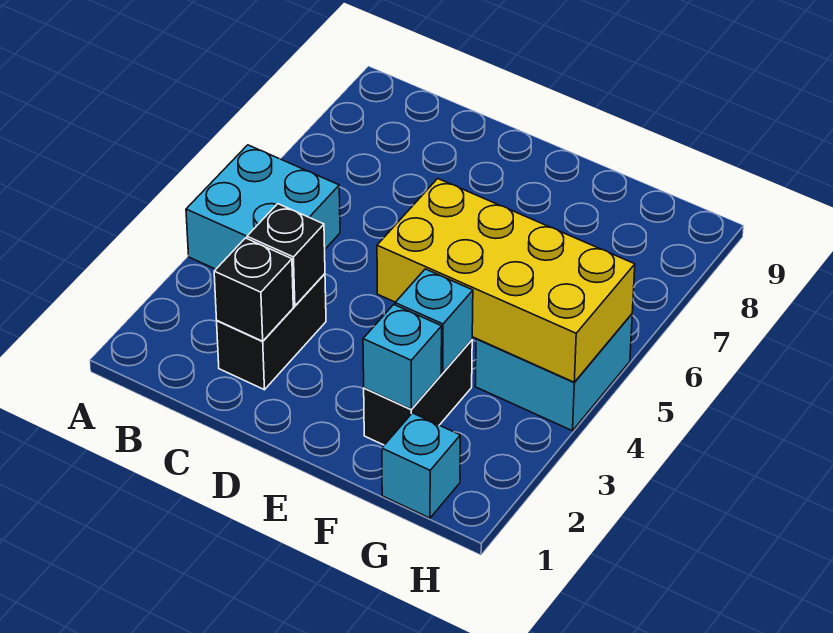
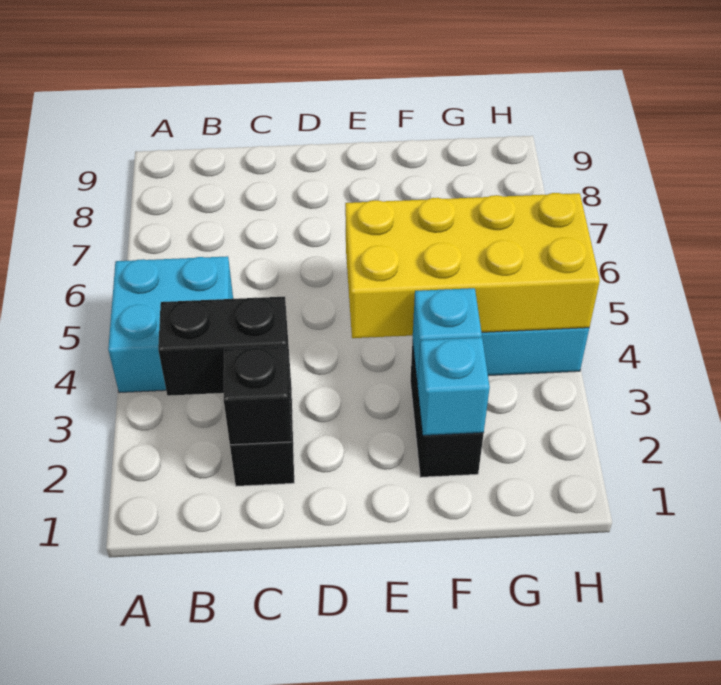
black brick C3 level 2 -> black brick B3:C3 level 2
cyan brick G1 level 1 -> none

